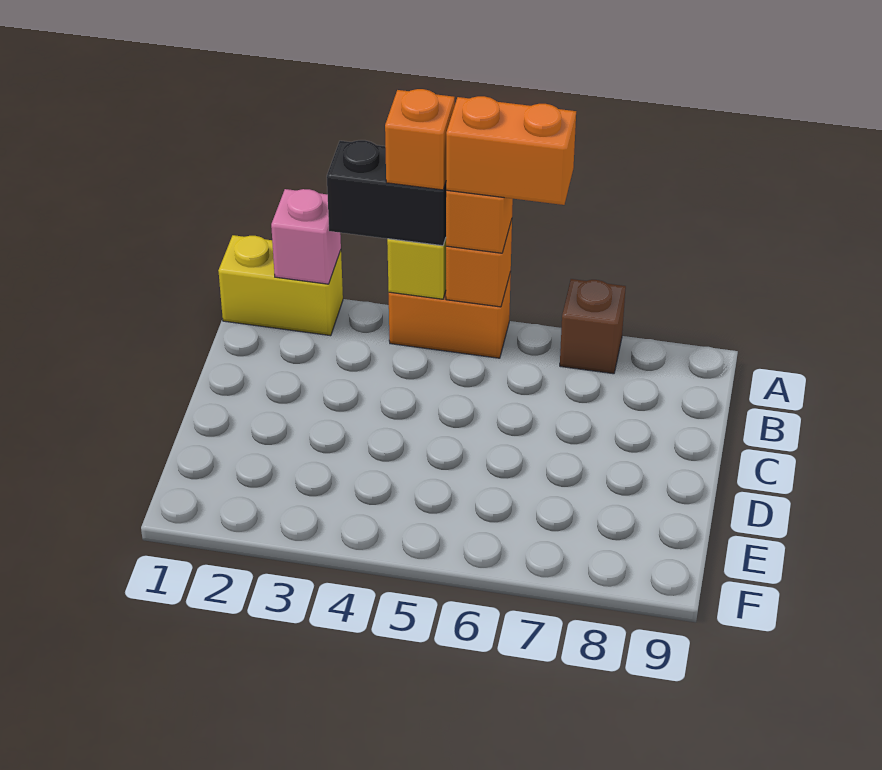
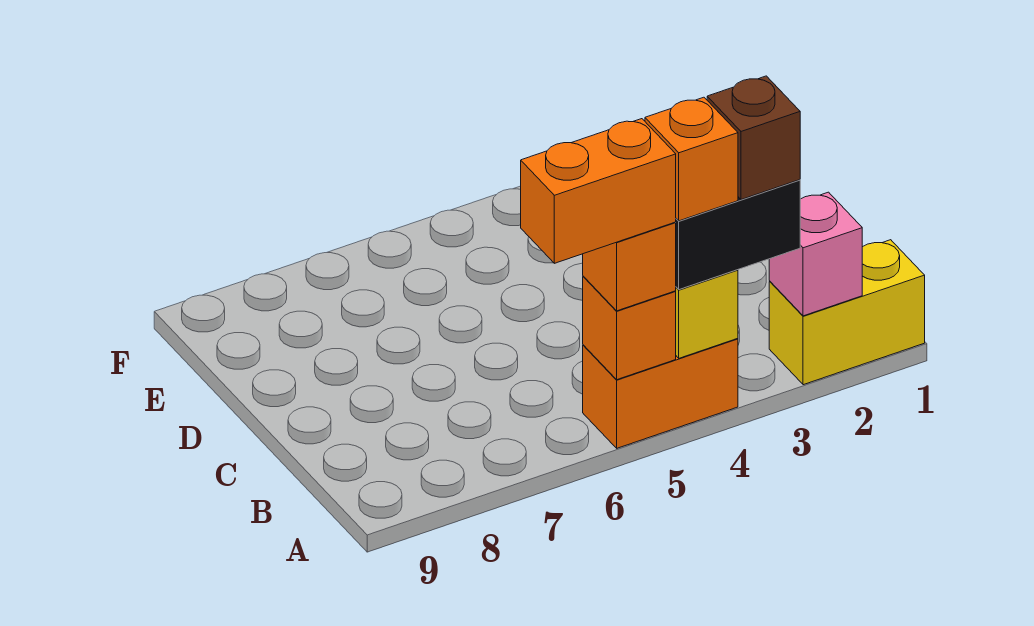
brown brick A7 level 1 -> brown brick A3 level 4

